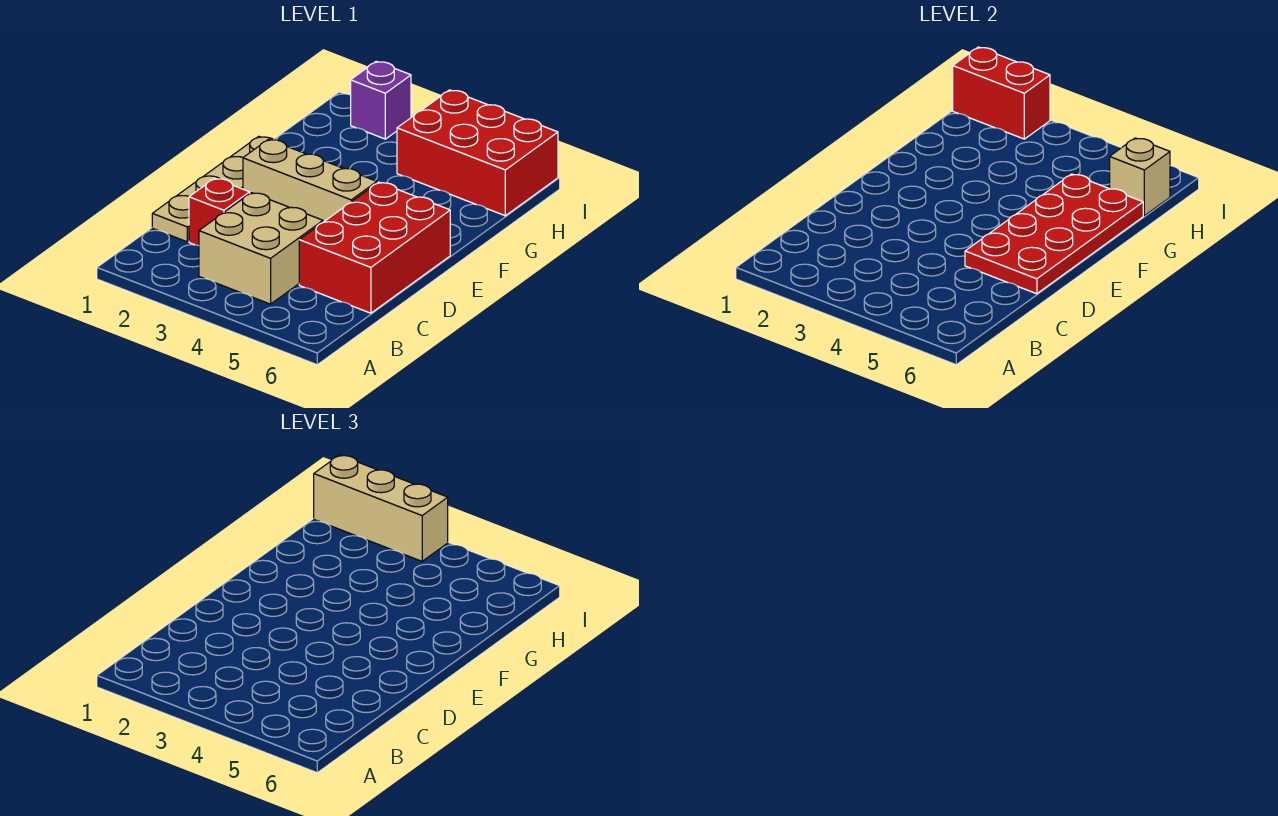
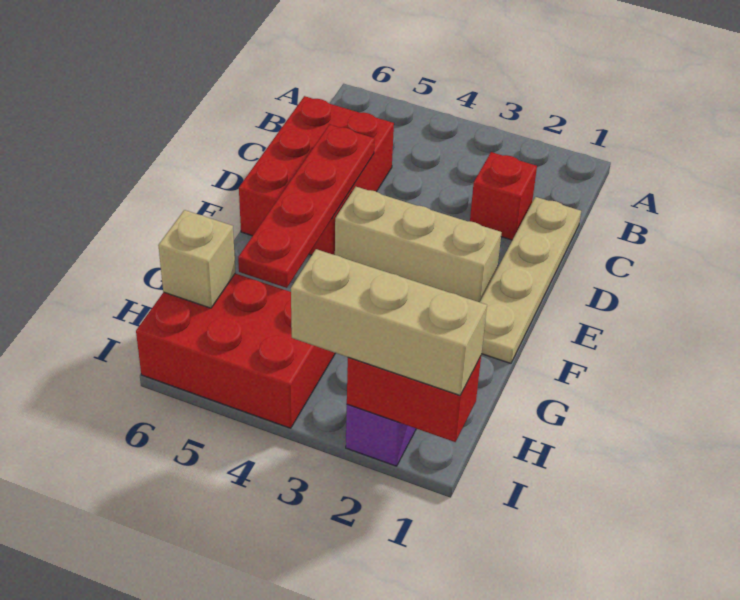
tan brick B3:C4 level 1 -> none
red plate D5:G6 level 2 -> red plate D5:G5 level 2

